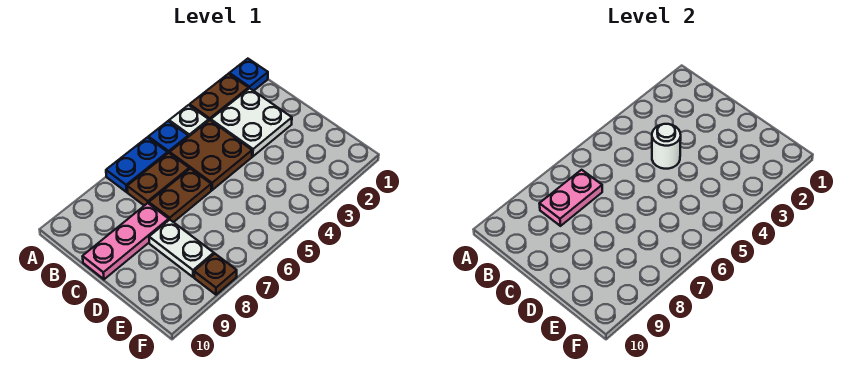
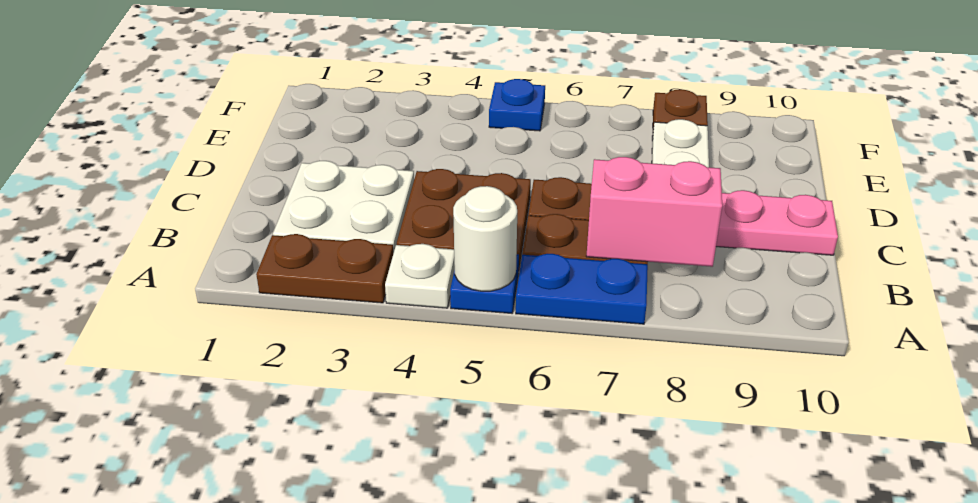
blue plate A1 level 1 -> blue plate F5 level 1
pink plate B7:B8 level 2 -> pink brick B7:B8 level 2
white round brick C4 level 2 -> white round brick A5 level 2

